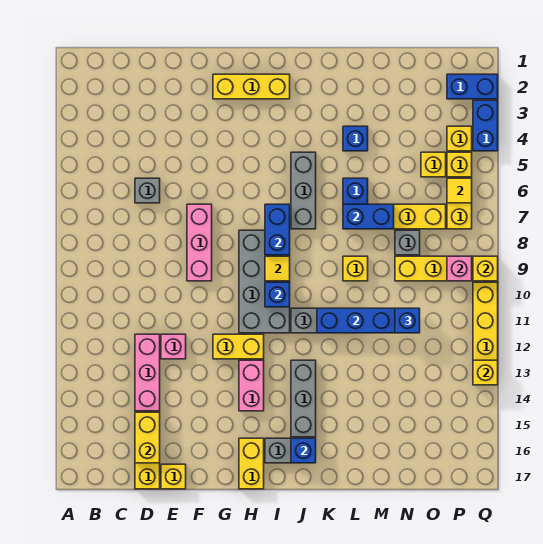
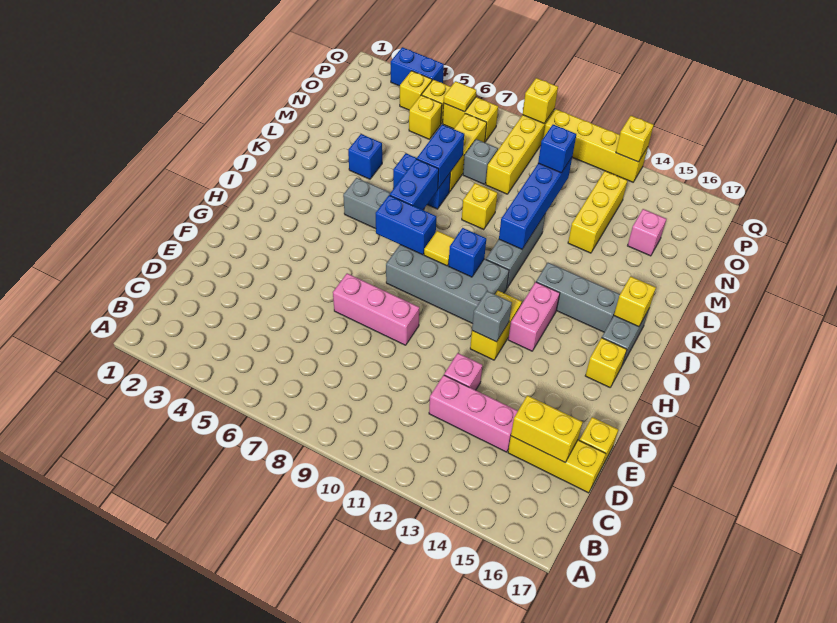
grey brick D6 level 1 -> grey brick G12 level 2
yellow brick G2:I2 level 1 -> yellow brick M13:O13 level 1
pink brick H13:H14 level 1 -> pink brick H13:I13 level 1
yellow brick H16:H17 level 1 -> yellow brick H16 level 1
blue brick J16 level 2 -> yellow brick J16 level 2
blue brick P2:Q2 level 1 -> blue brick J7:K7 level 2
pink brick P9 level 2 -> pink brick N15 level 1

